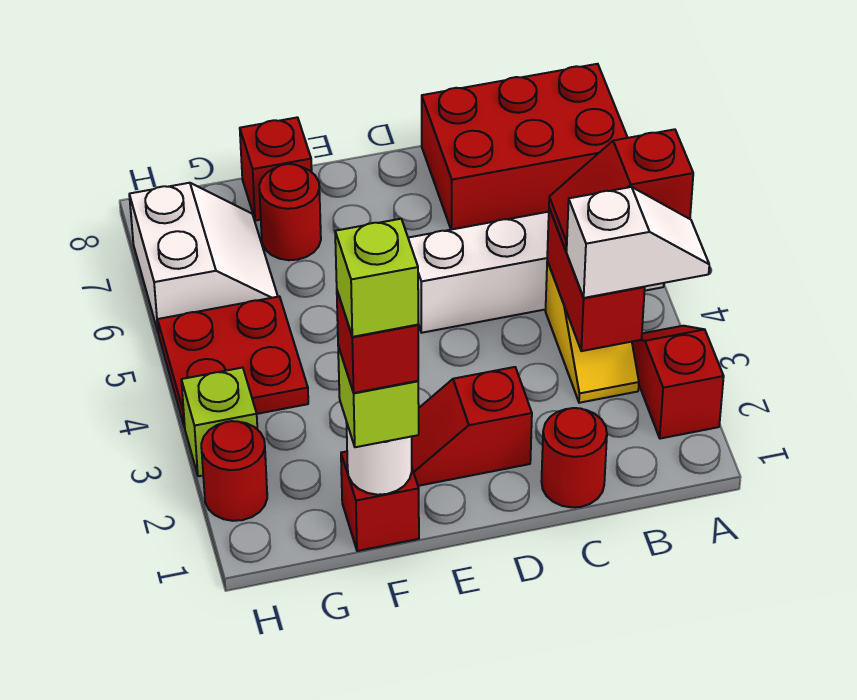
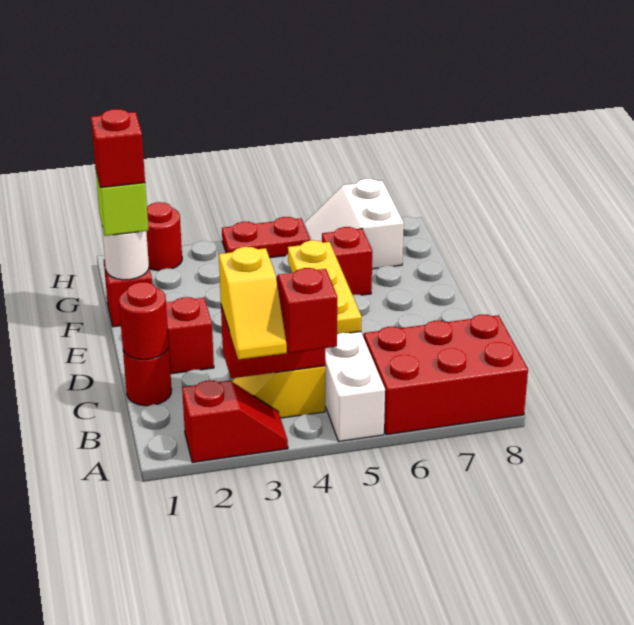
white slope A3:B3 level 3 top B -> yellow slope A3:B3 level 3 top B
red brick A7:C8 level 1 -> red brick A6:B8 level 1
none -> yellow plate C5:E5 level 2
lime brick F1 level 5 -> none
red round brick F7 level 1 -> red round brick C1 level 2
red brick F8 level 1 -> red brick F6 level 1
red plate G4:H5 level 1 -> red plate H4:H5 level 1
white slope G6:H7 level 1 top H -> white slope G6:H7 level 1 top 7
lime brick H3 level 1 -> none

